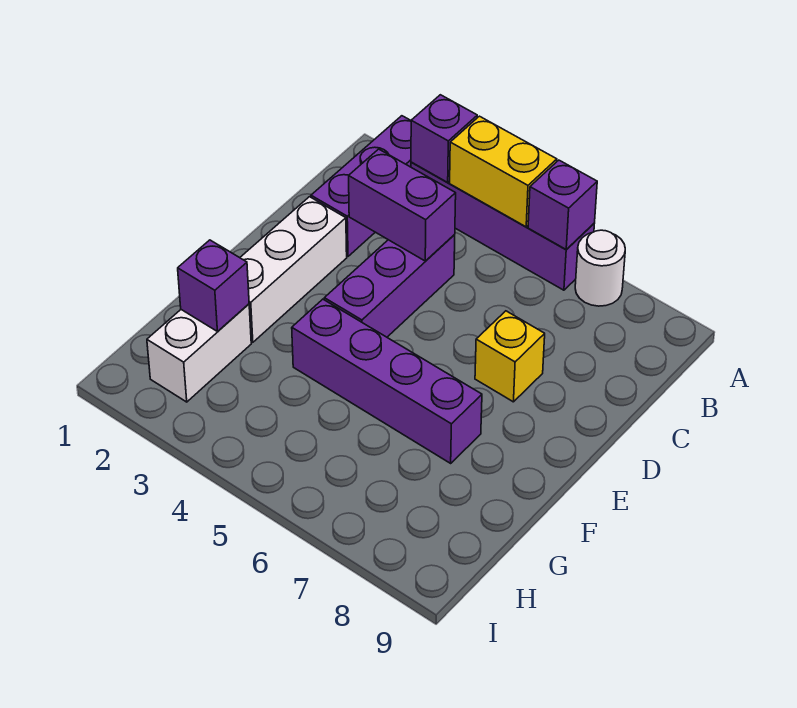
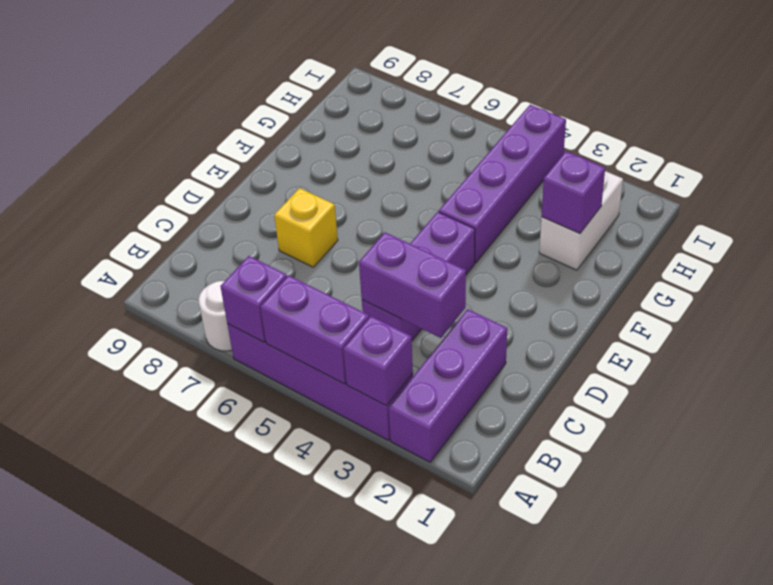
yellow brick A4:A5 level 2 -> purple brick A4:A5 level 2
white brick D2:F2 level 1 -> none
purple brick F4:F7 level 1 -> purple brick F4:I4 level 1

